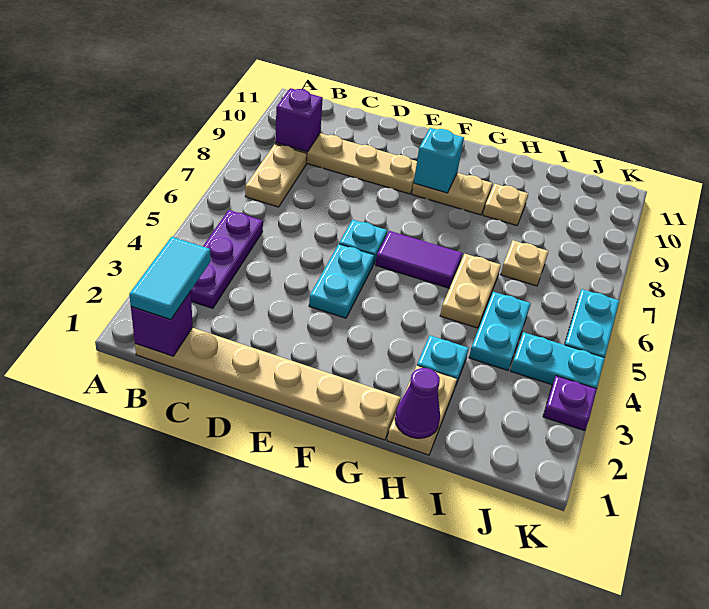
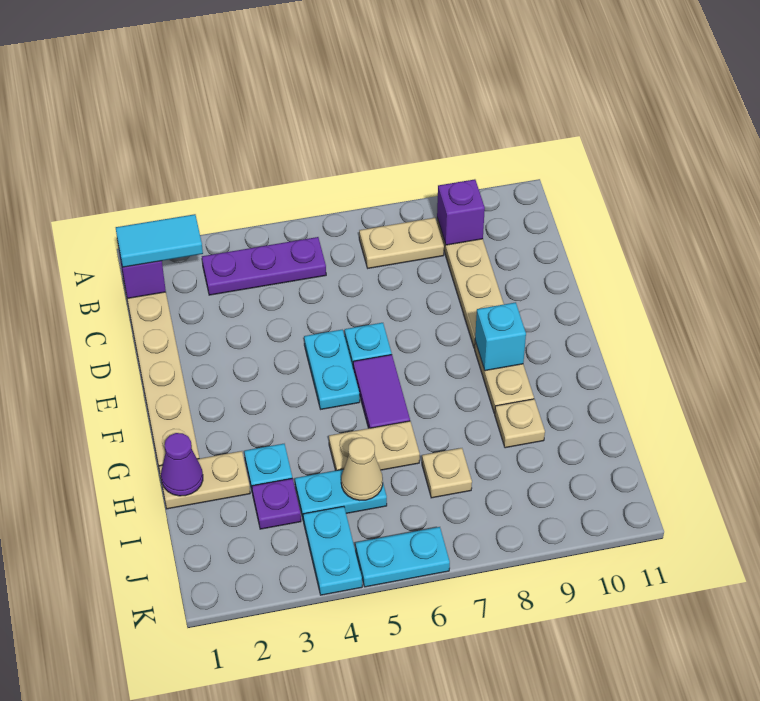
cyan plate E4:E5 level 1 -> cyan plate E5:F5 level 1
none -> tan cone I5 level 2
purple plate K3 level 1 -> purple plate I3 level 1

